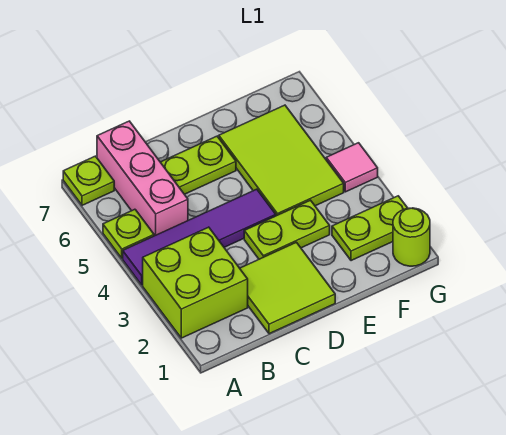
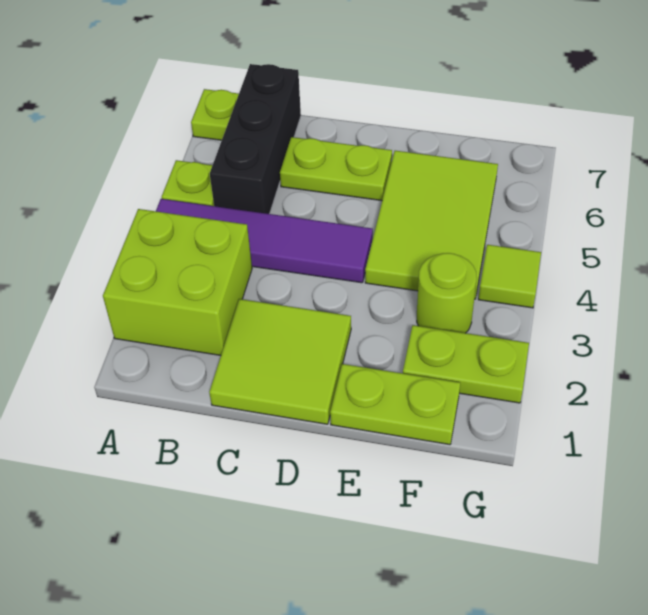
pink brick B5:B7 level 1 -> black brick B5:B7 level 1
lime plate D3:E3 level 1 -> lime plate E1:F1 level 1
lime round brick G1 level 1 -> lime round brick F3 level 1
pink tile G4 level 1 -> lime tile G4 level 1

